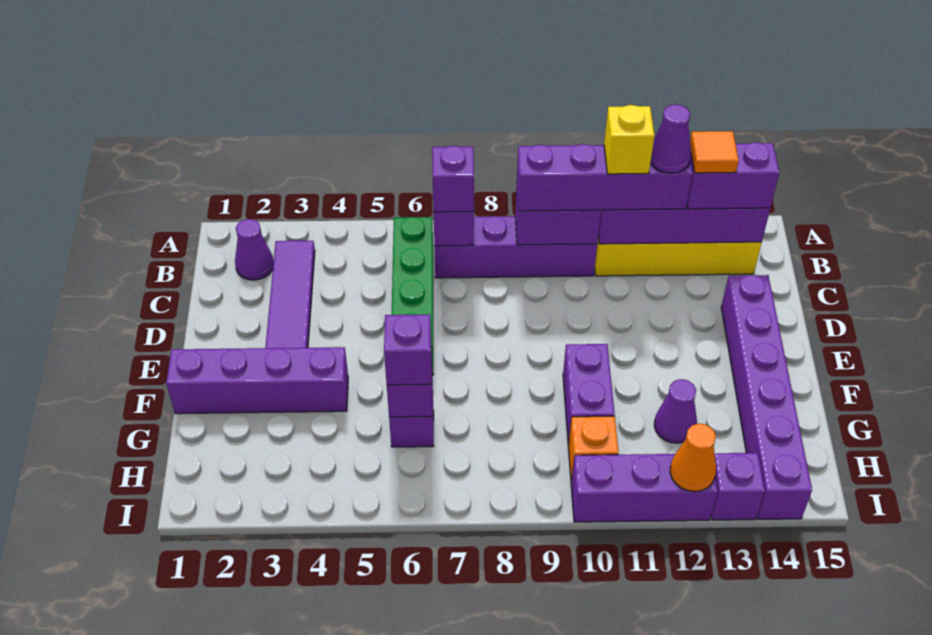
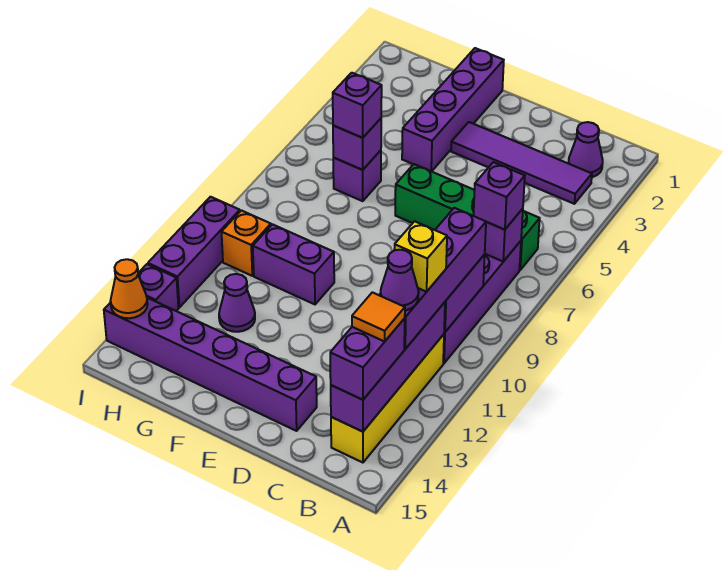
orange cone I12 level 2 -> orange cone I14 level 2

